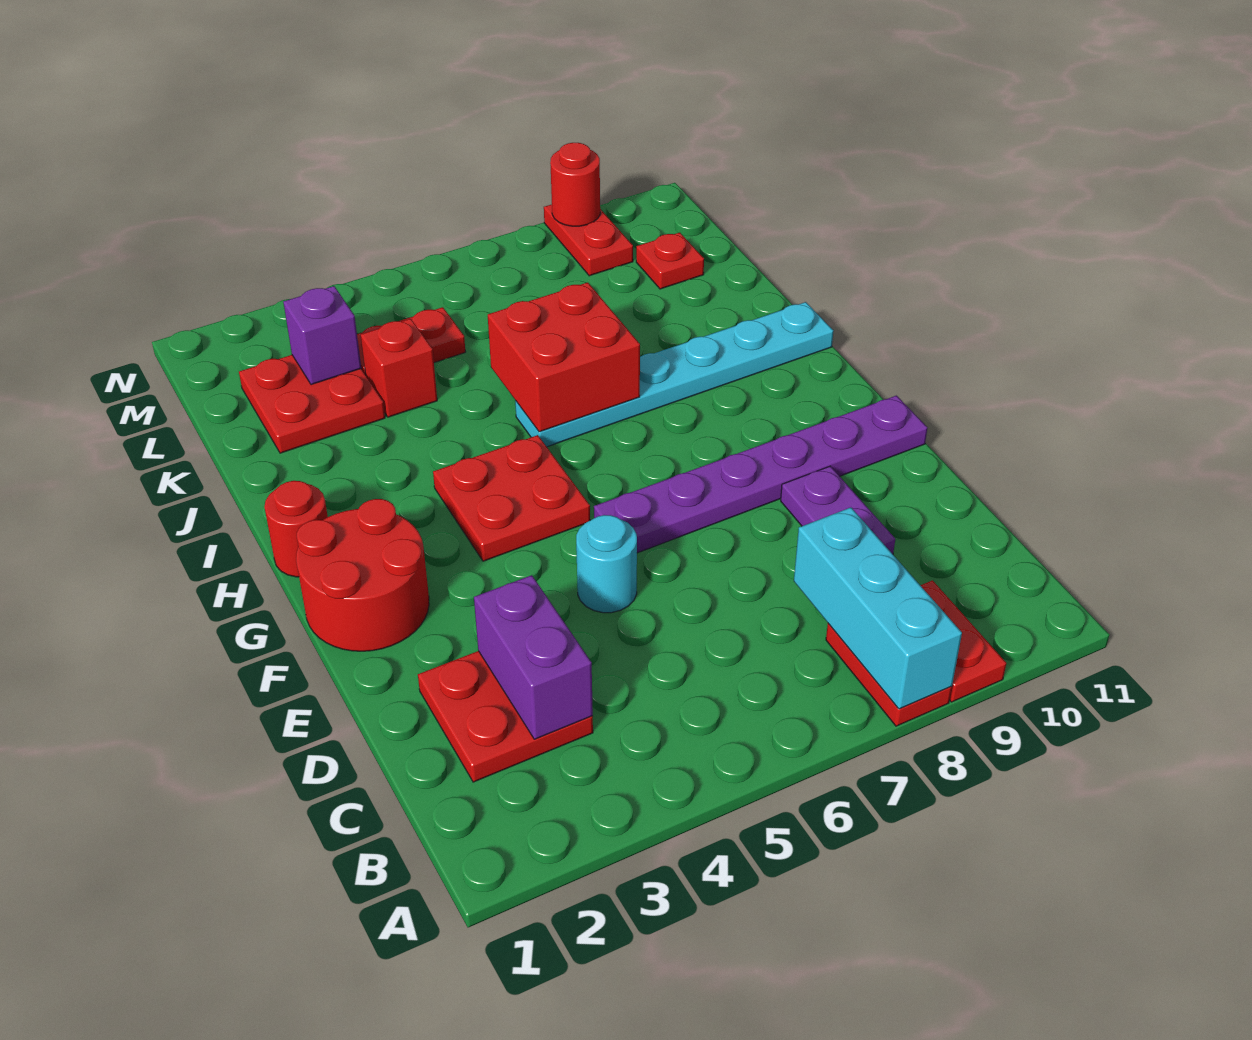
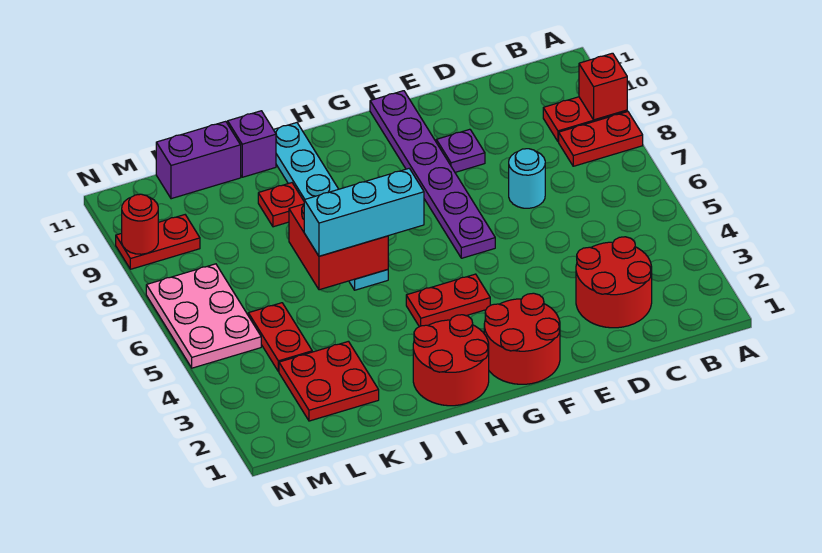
cyan brick A8:C8 level 2 -> cyan brick H6:J6 level 3
red plate C2:D3 level 1 -> red round brick C2:D3 level 1
purple brick C3:D3 level 2 -> purple brick K11:L11 level 1
purple plate D9:E9 level 1 -> purple plate E9 level 1
cyan round brick E5 level 1 -> cyan round brick D7 level 1
red plate G4:H5 level 1 -> red plate G4:H4 level 1
red round brick H1 level 1 -> red round brick H1:I2 level 1
red brick K4 level 1 -> red brick A9 level 2
purple brick L3 level 2 -> purple brick J11 level 1
red plate L10 level 1 -> red plate J9 level 1
none -> pink plate M5:N7 level 1

